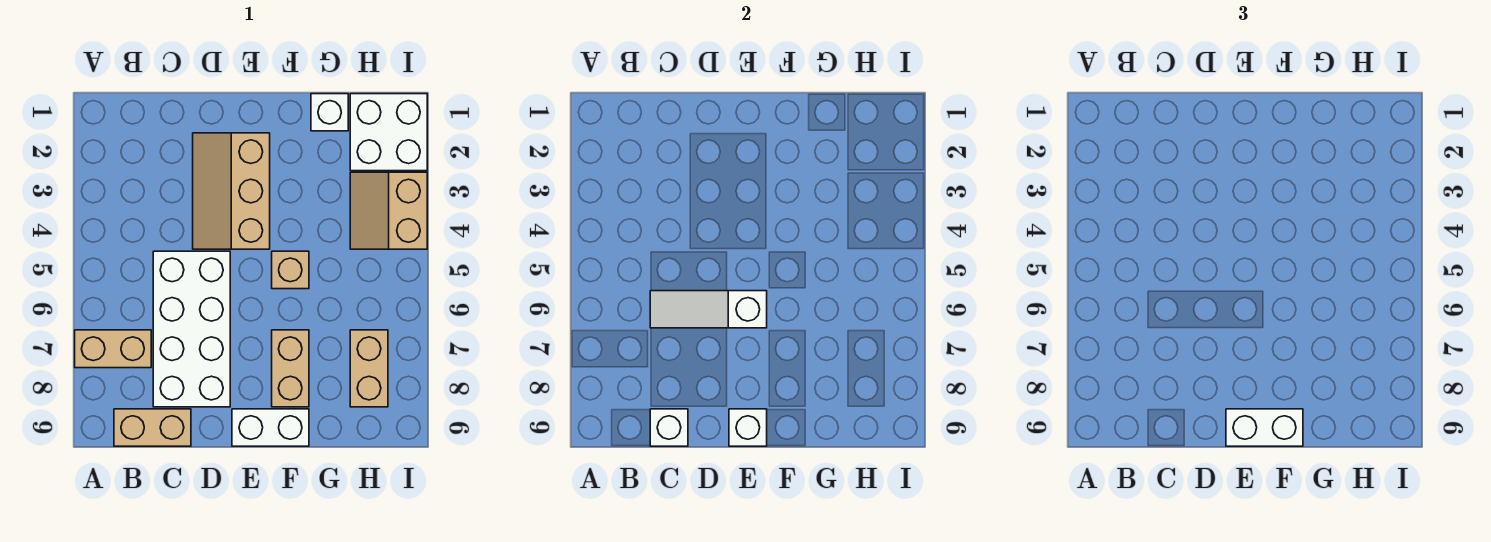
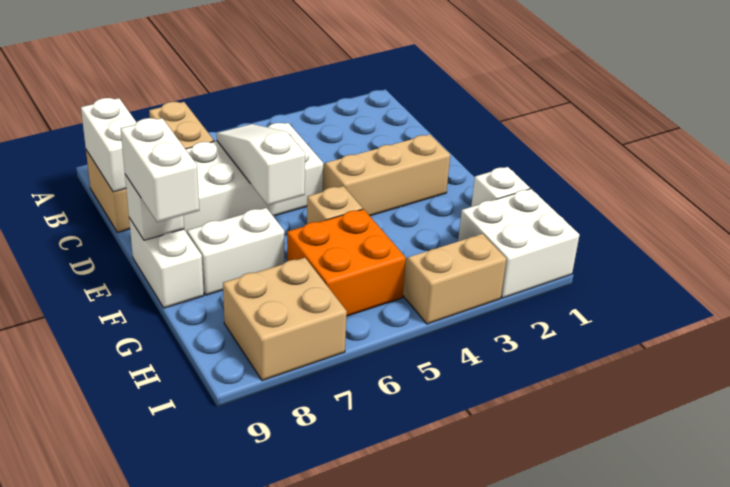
white brick C9 level 2 -> white brick B9:C9 level 2
tan brick F7:F8 level 1 -> white brick F7:F8 level 1
none -> orange brick G5:H6 level 1
tan brick H7:H8 level 1 -> tan brick H7:I8 level 1

